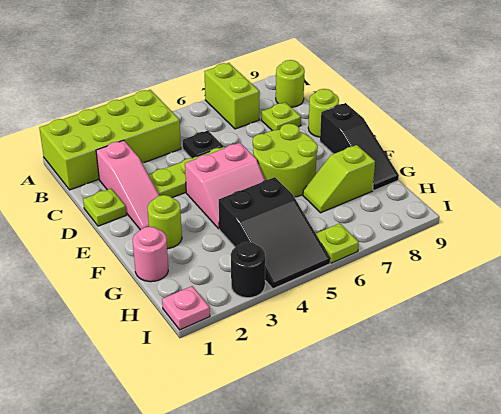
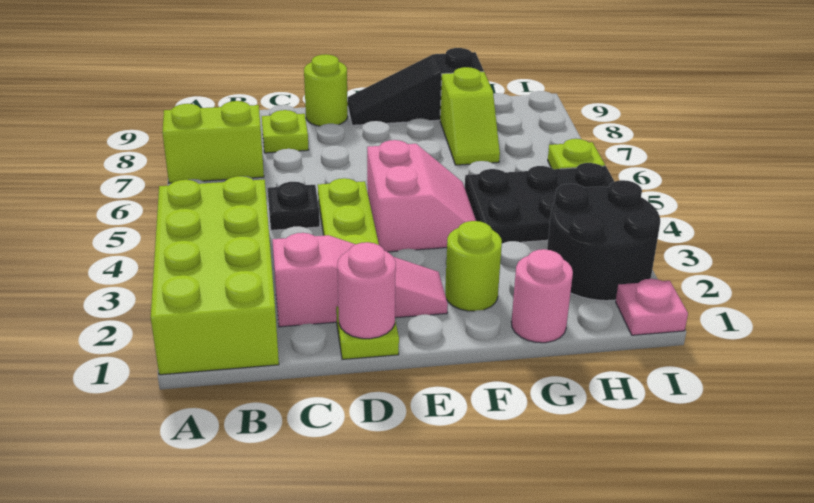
lime round brick B9 level 1 -> none
none -> pink round brick D1 level 2
lime round brick E6:F7 level 1 -> none
black slope E9:G9 level 1 top E -> black slope E9:G9 level 1 top G
black slope G4:I5 level 1 top G -> black plate G4:I5 level 1
black round brick I3 level 1 -> black round brick H2:I3 level 1

